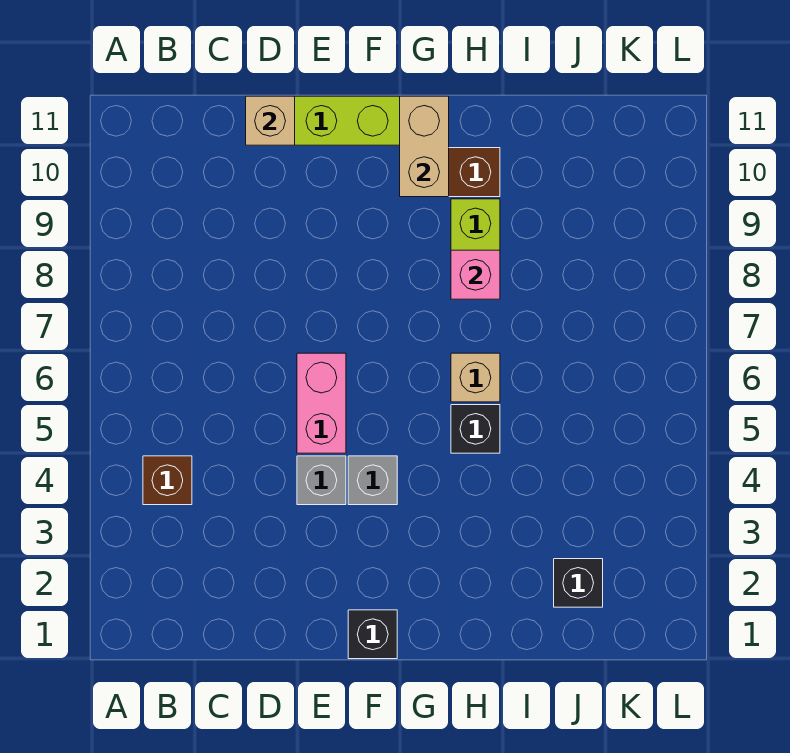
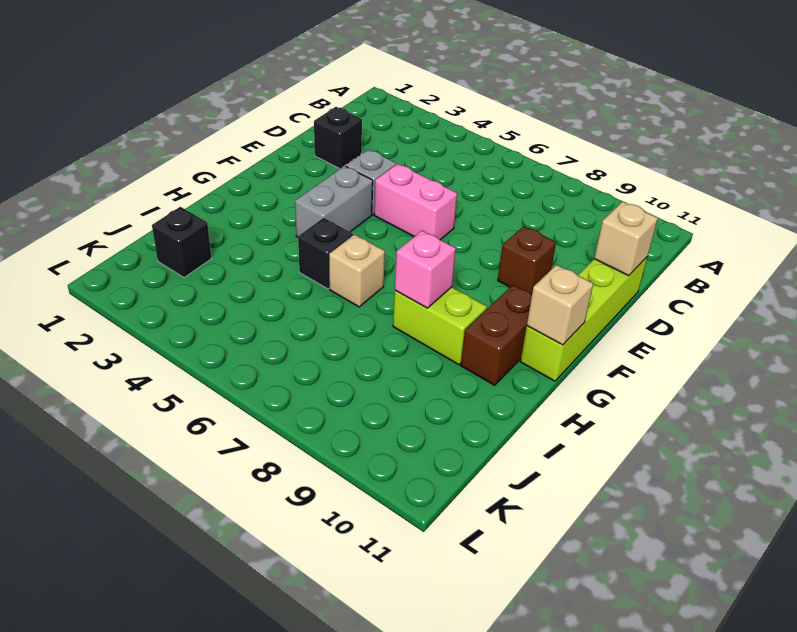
brown brick B4 level 1 -> brown brick E9 level 1
black brick F1 level 1 -> black brick D2 level 1
grey brick F4 level 1 -> grey brick F4:G4 level 1
tan brick G10:G11 level 2 -> tan brick G11 level 2

